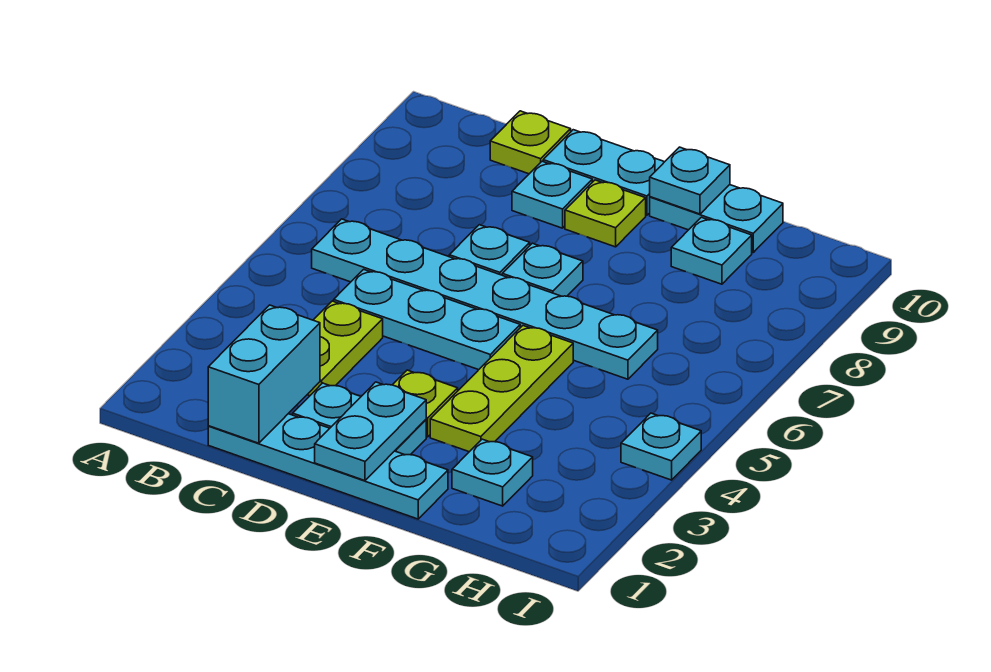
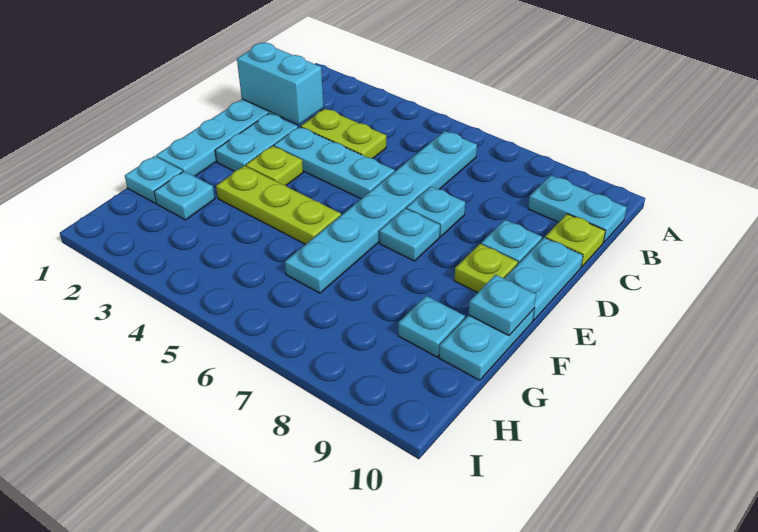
cyan plate C5:E5 level 1 -> cyan plate D3:D5 level 1
cyan plate E1:E2 level 2 -> cyan plate B9:B10 level 1
cyan plate I4 level 1 -> cyan plate G1 level 1

